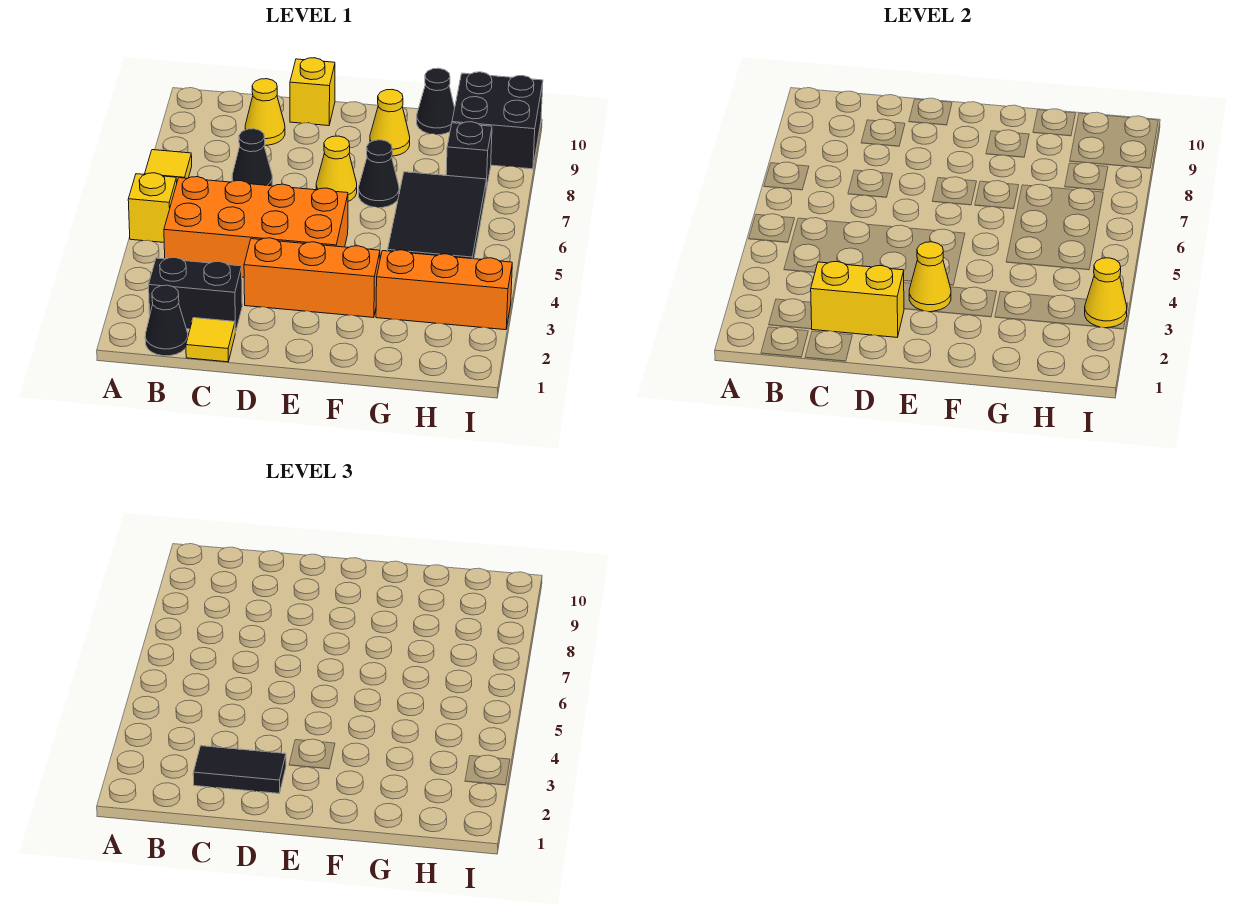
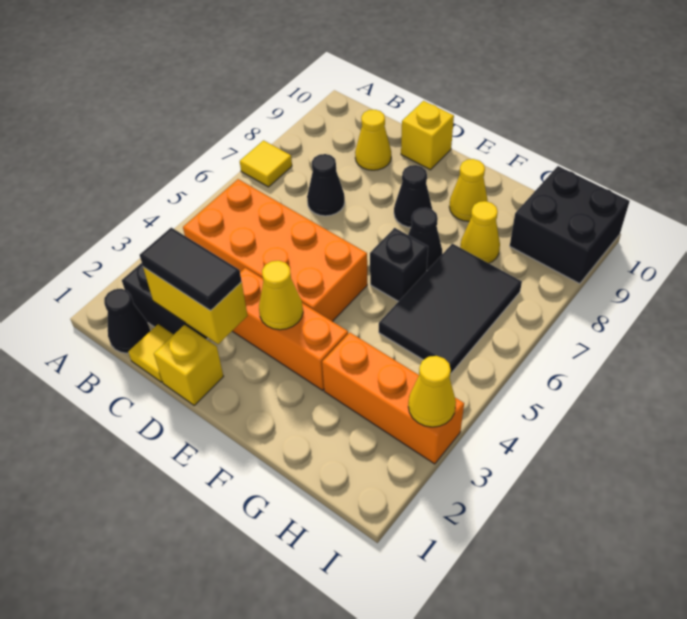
yellow brick A5 level 1 -> yellow brick D1 level 1
yellow cone E7 level 1 -> yellow cone G8 level 1
black cone G10 level 1 -> black cone E8 level 1
black brick H8 level 1 -> black brick F6 level 1

